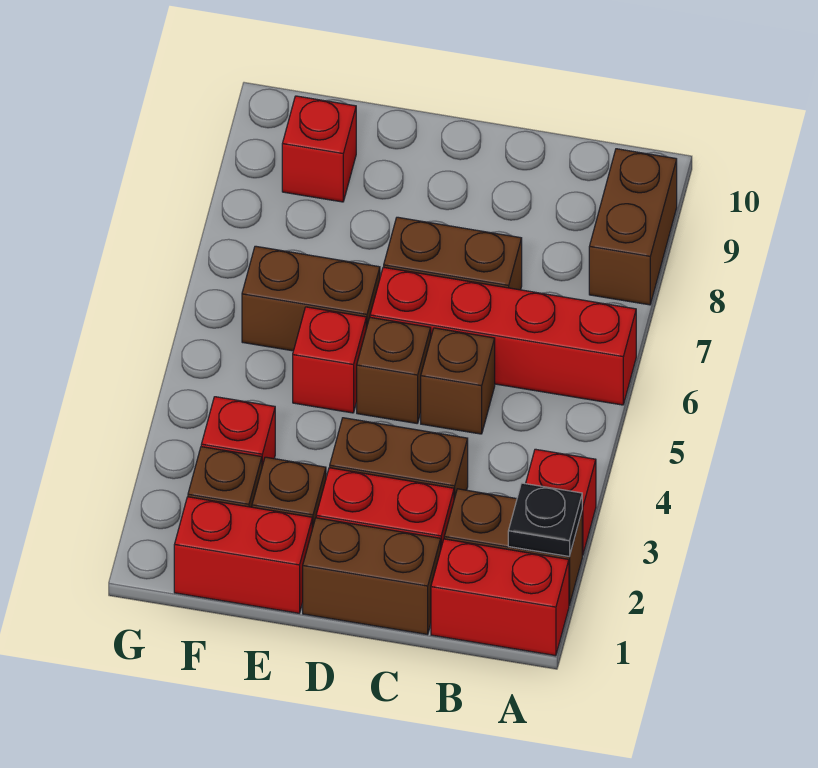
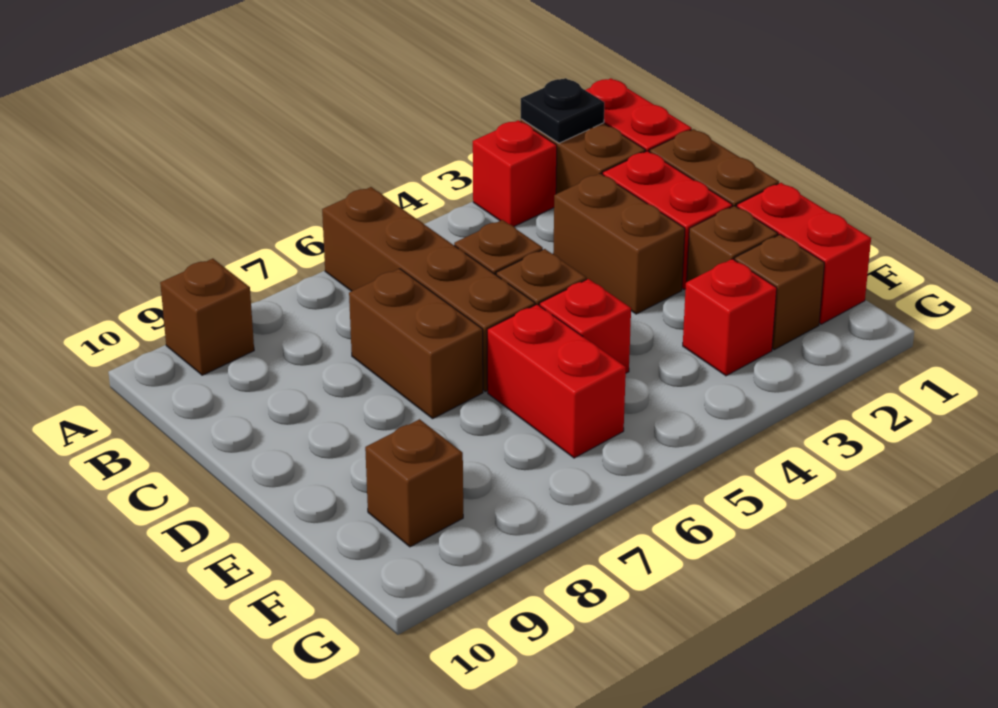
red brick A6:D6 level 1 -> brown brick A6:D6 level 1
brown brick A8:A9 level 1 -> brown brick A9 level 1
brown brick E6:F6 level 1 -> red brick E6:F6 level 1
red brick F9 level 1 -> brown brick F9 level 1

